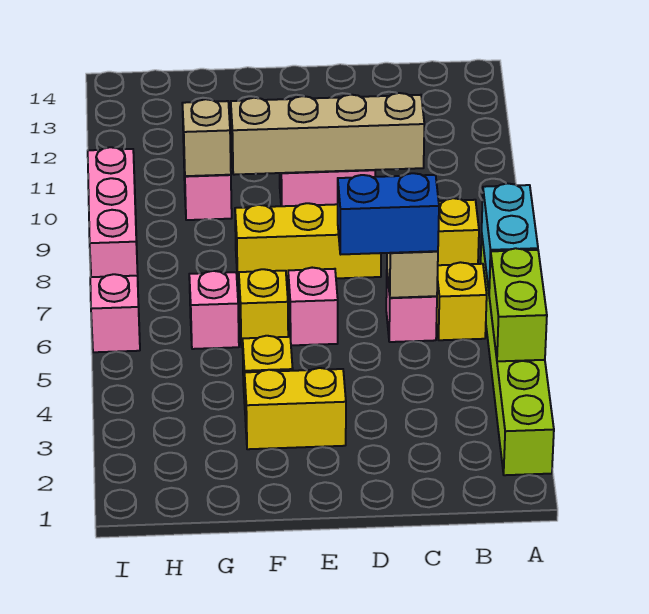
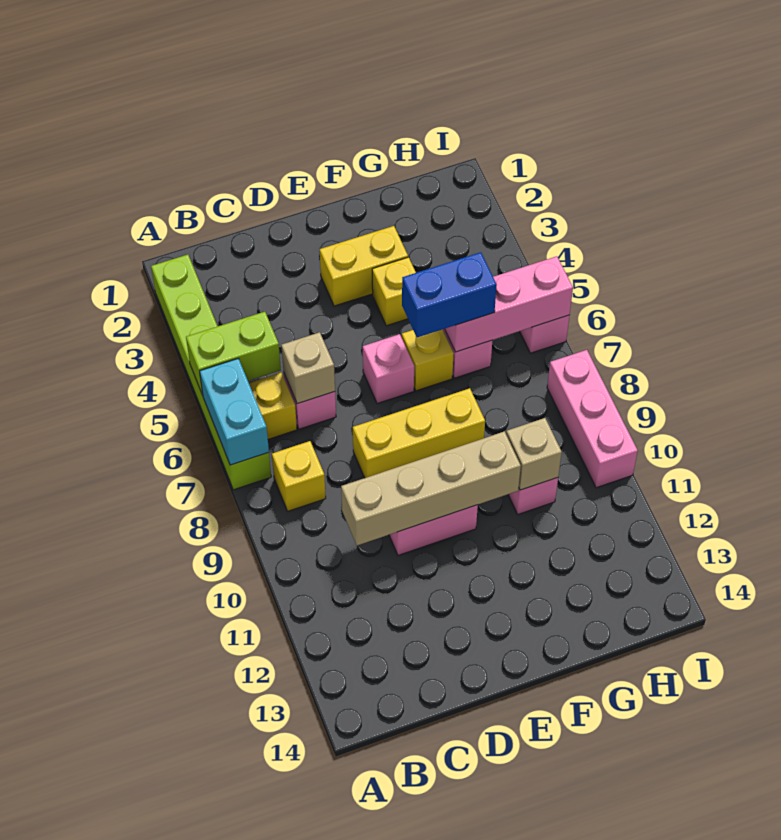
lime brick A4:A5 level 2 -> lime brick A5:B5 level 2
blue brick C6:D6 level 3 -> blue brick F6:G6 level 3
none -> pink brick G6:I6 level 2

